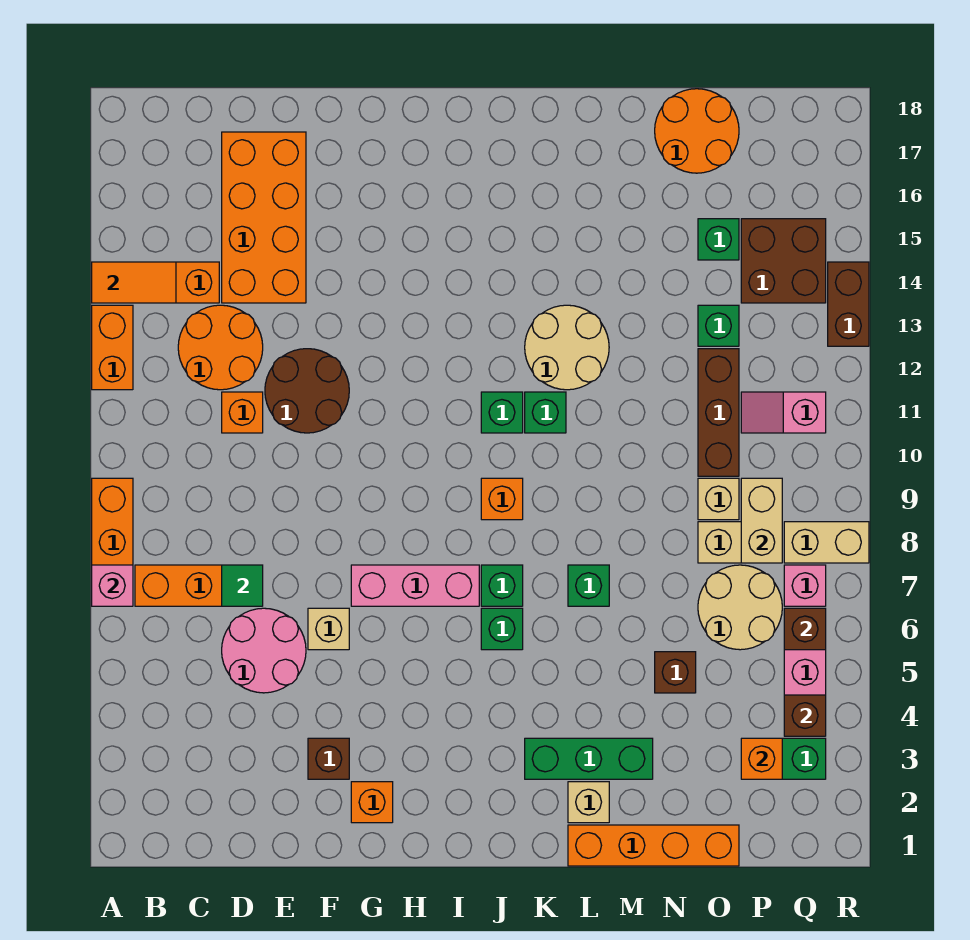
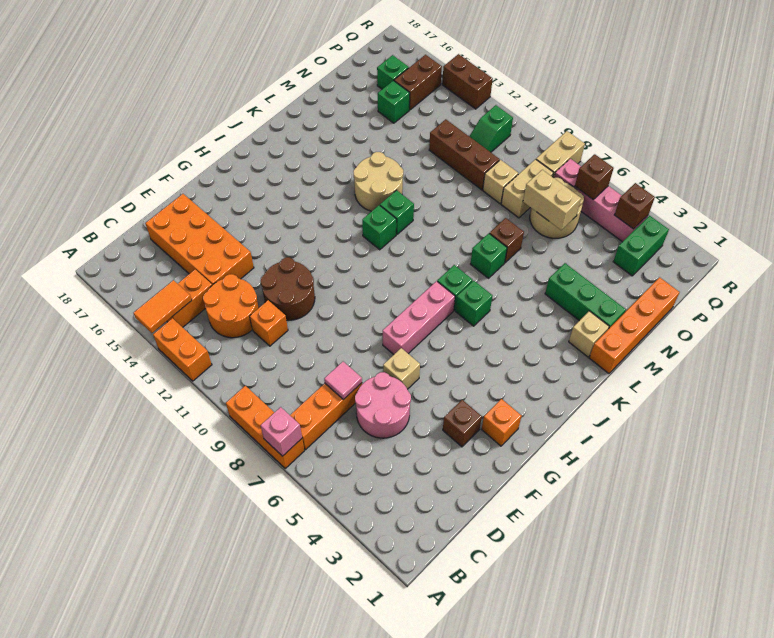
green tile D7 level 2 -> pink tile D7 level 2
orange brick J9 level 1 -> none
green brick K3:M3 level 1 -> green brick M2:M4 level 1
brown brick N5 level 1 -> brown brick M7 level 1
orange round brick N17:O18 level 1 -> none
green brick O13 level 1 -> green brick P16 level 1
orange brick P3 level 2 -> none
tan brick P8:P9 level 2 -> tan brick O6:O7 level 2
pink slope P11:Q11 level 1 top Q -> green slope P11:Q11 level 1 top Q
brown brick P14:Q15 level 1 -> brown brick P15:Q15 level 1

